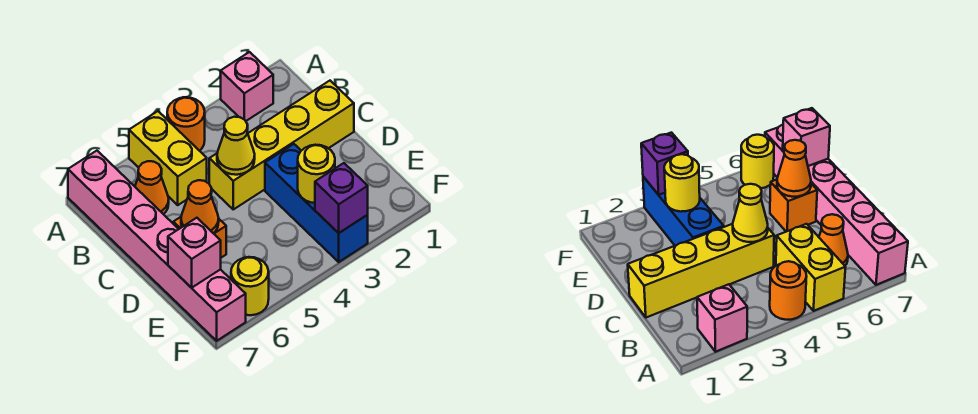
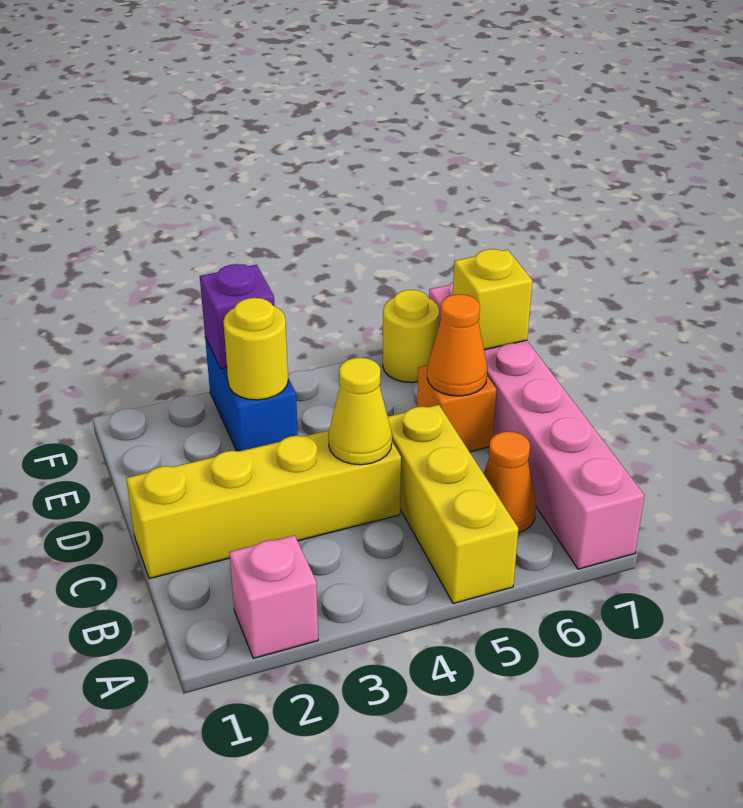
orange round brick A4 level 1 -> none
yellow brick A5:B5 level 1 -> yellow brick A5:C5 level 1
blue brick D3:F3 level 1 -> blue brick E3:F3 level 1
pink brick E7 level 2 -> yellow brick E7 level 2

